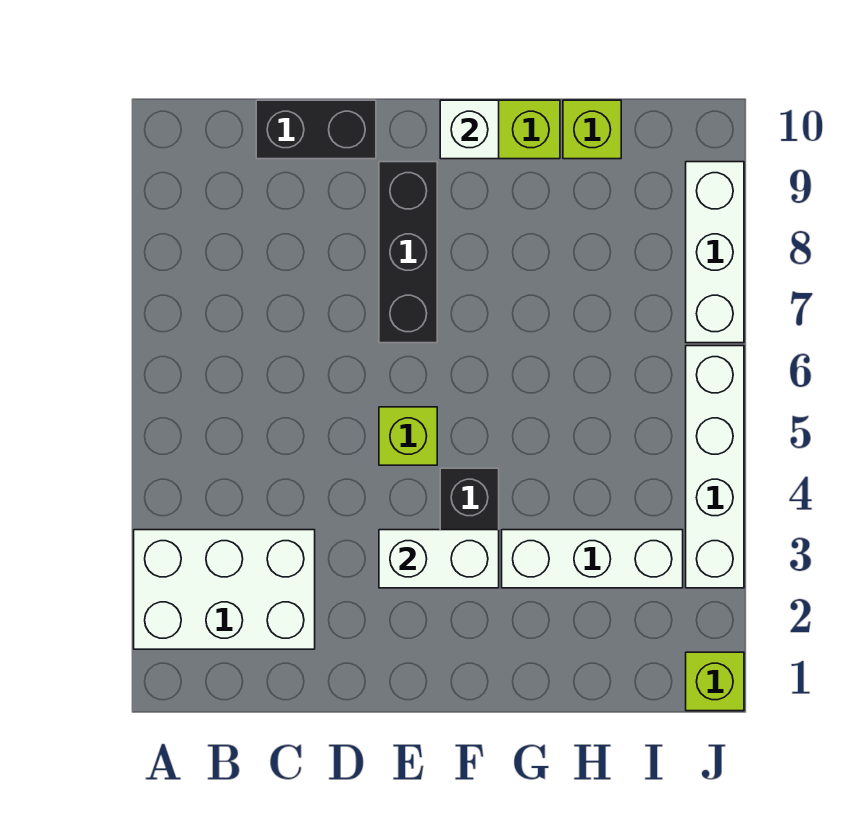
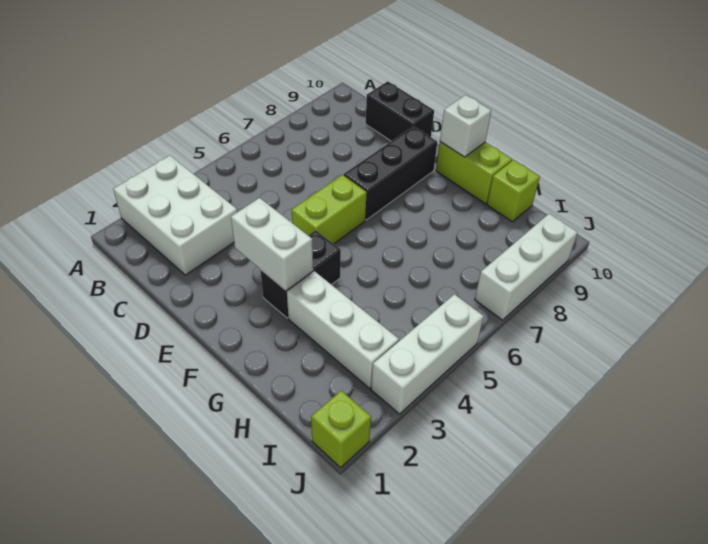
lime brick E5 level 1 -> lime brick E5:E6 level 1
white brick J3:J6 level 1 -> white brick J3:J5 level 1

